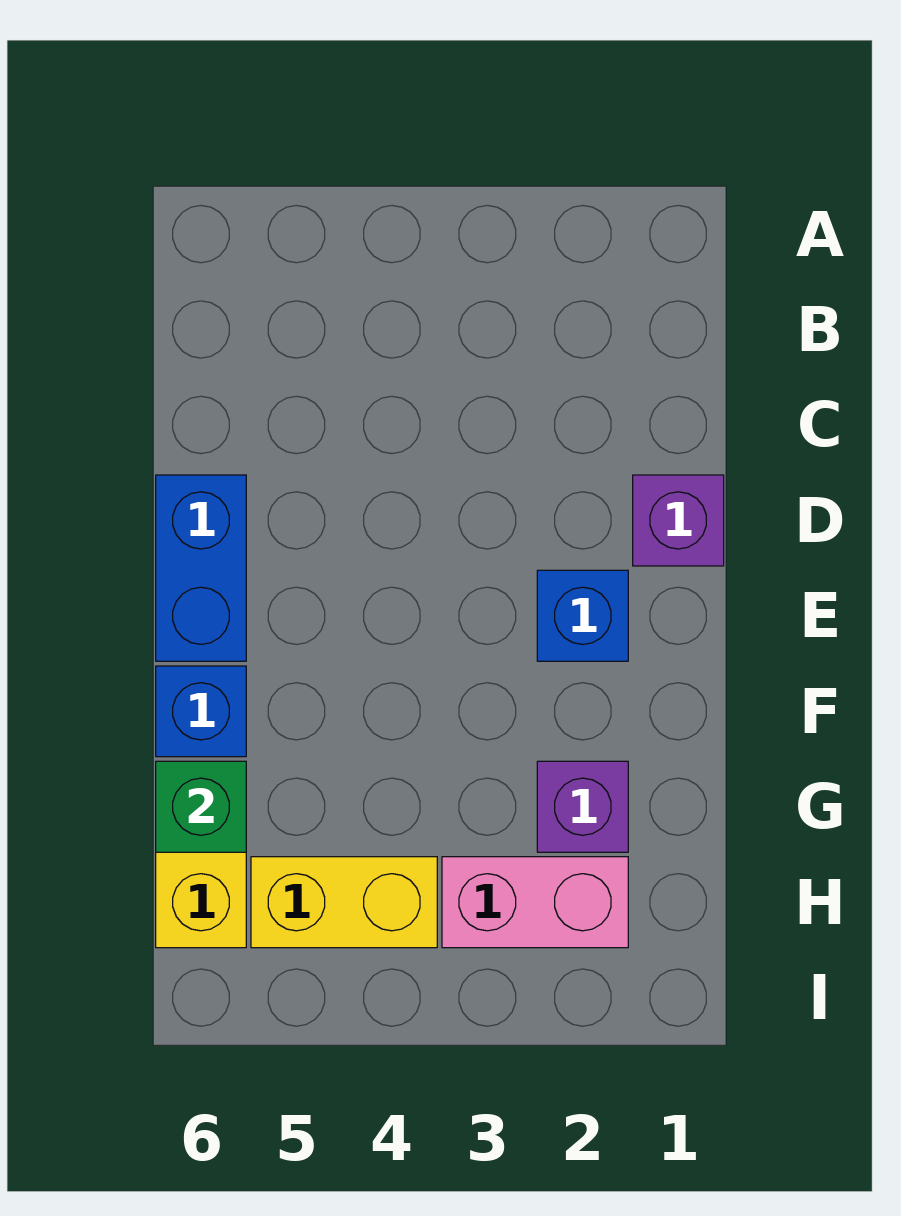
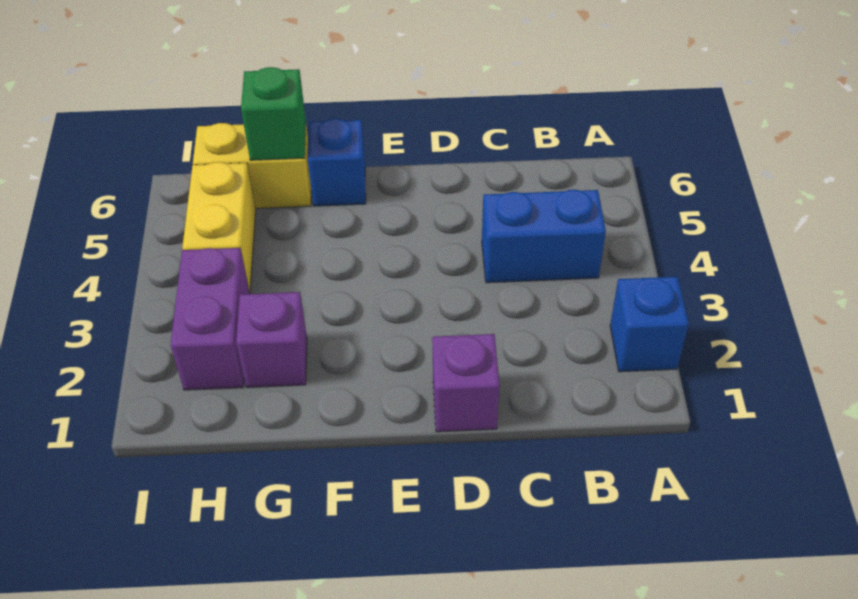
blue brick D6:E6 level 1 -> blue brick B4:C4 level 1
blue brick E2 level 1 -> blue brick A2 level 1
pink brick H2:H3 level 1 -> purple brick H2:H3 level 1

